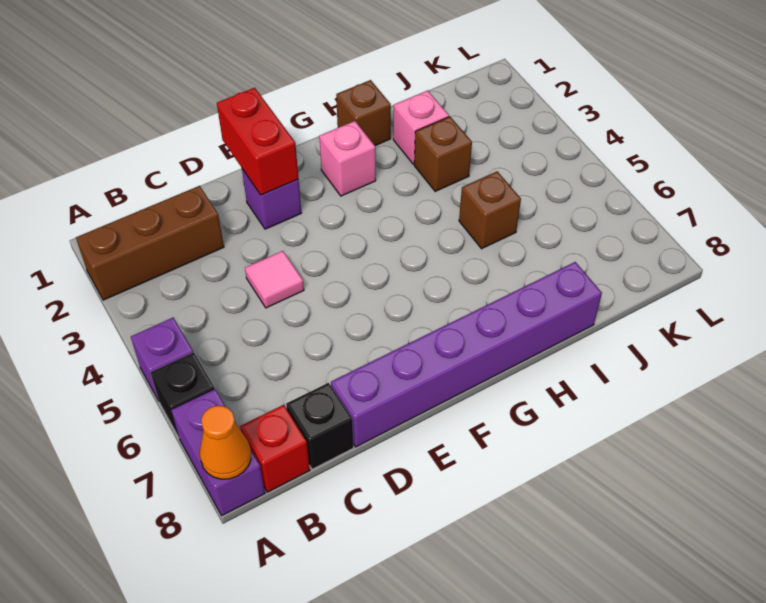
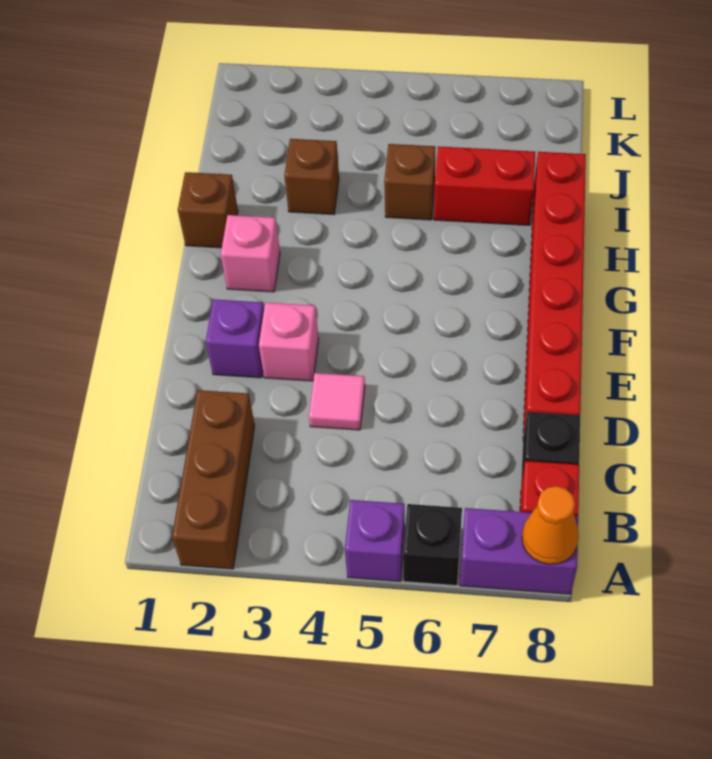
purple brick D8:I8 level 1 -> red brick D8:I8 level 1
red brick E1:E2 level 2 -> red brick I6:I7 level 1
pink brick I2 level 1 -> pink brick E3 level 1

